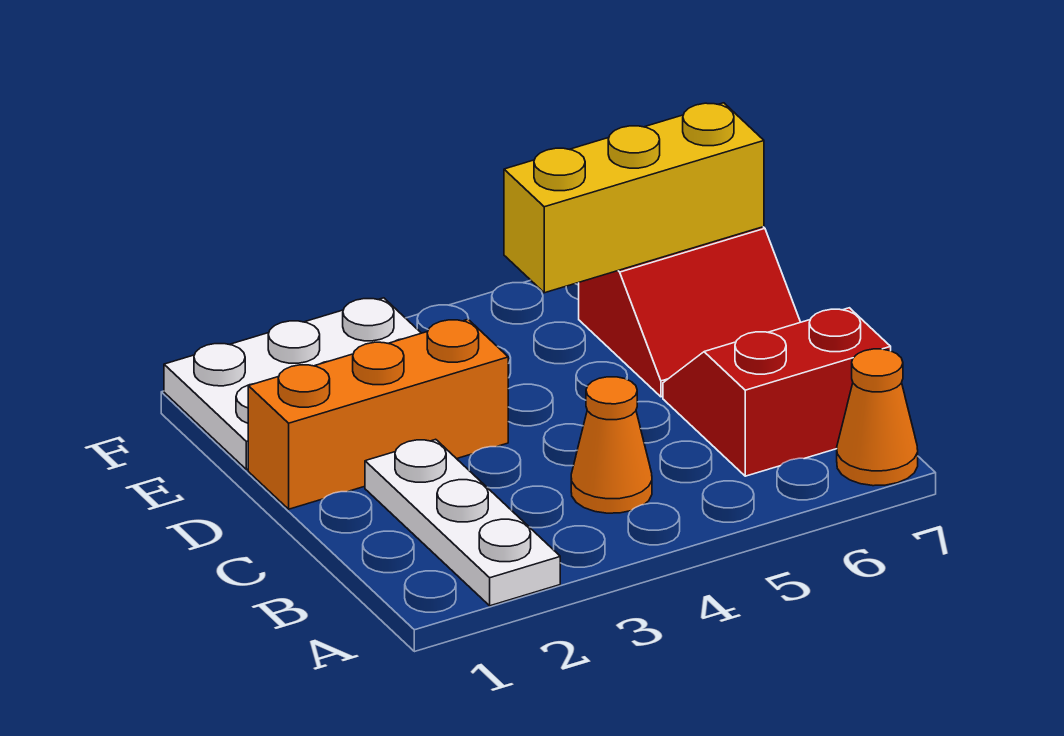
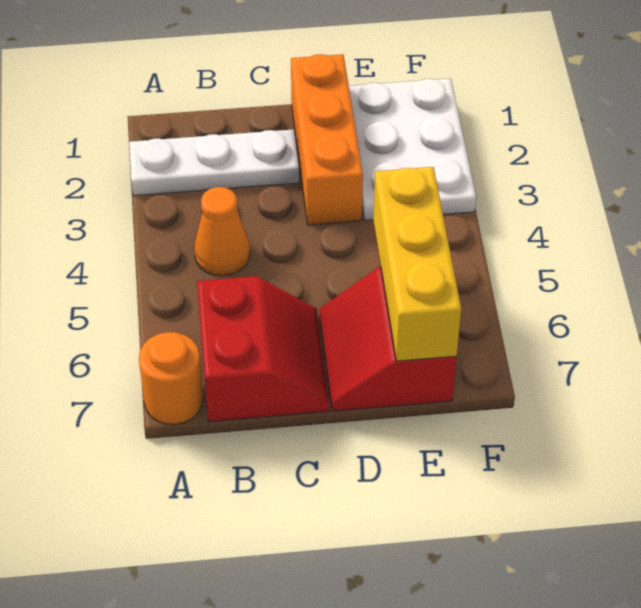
orange cone A7 level 1 -> orange round brick A7 level 1

